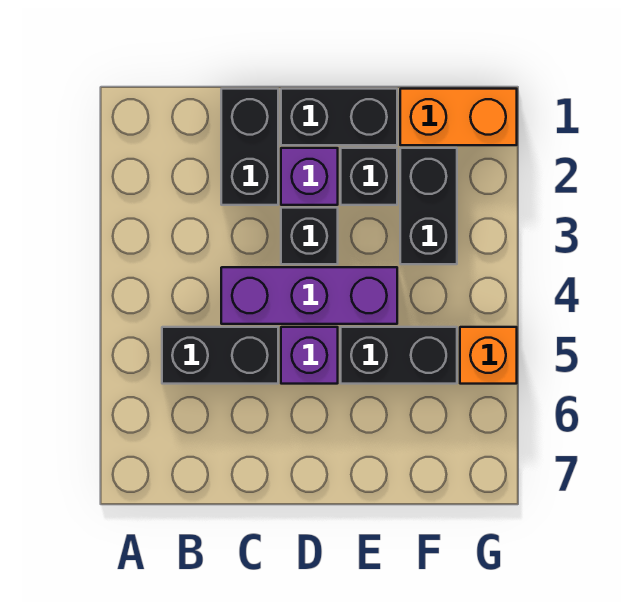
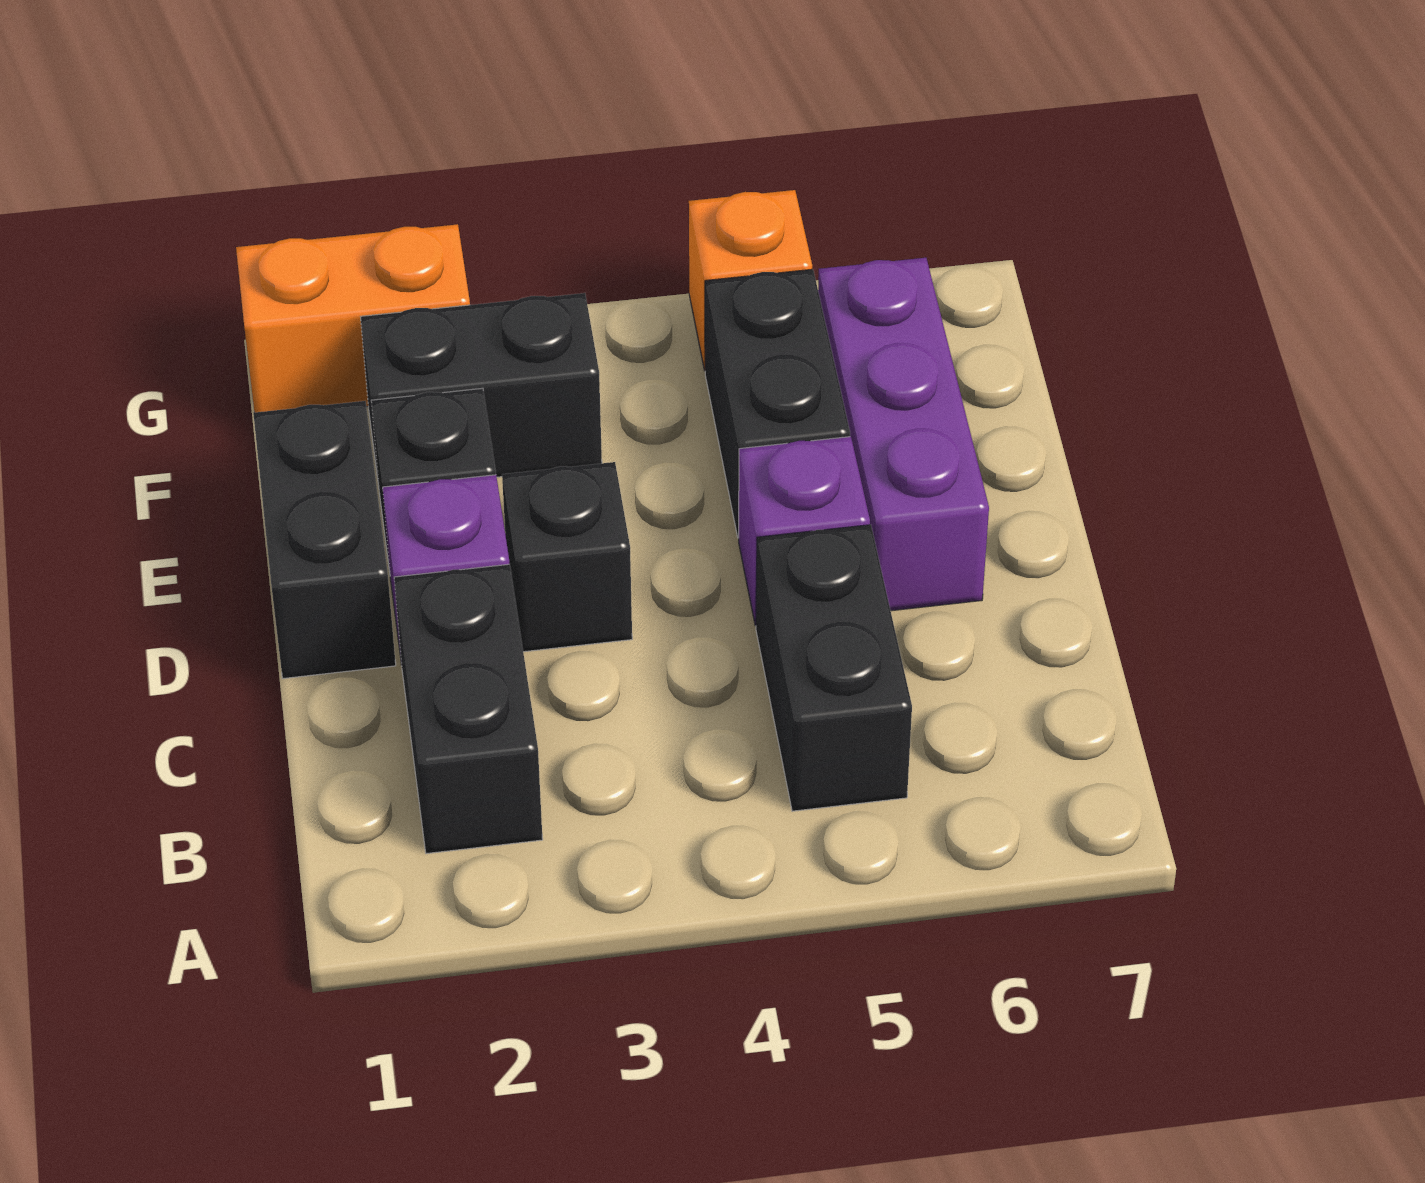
black brick C1:C2 level 1 -> black brick B2:C2 level 1
purple brick C4:E4 level 1 -> purple brick D6:F6 level 1
orange brick F1:G1 level 1 -> orange brick G1:G2 level 1

